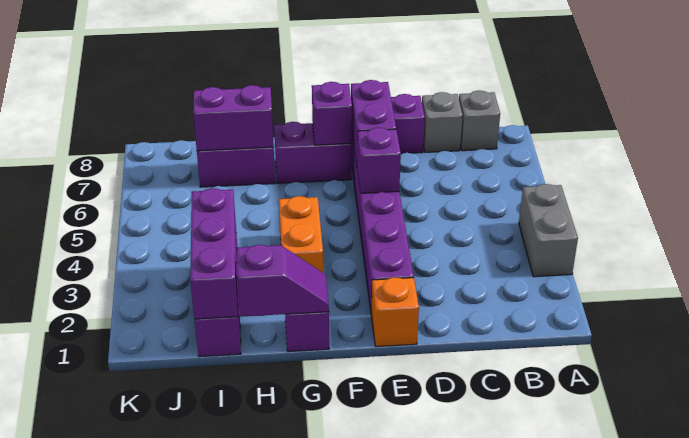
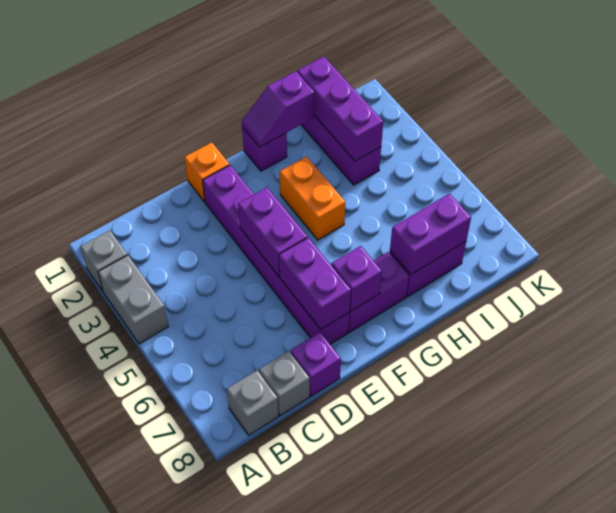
none -> grey brick A2 level 1
purple brick E5 level 2 -> purple brick E4:E5 level 2

